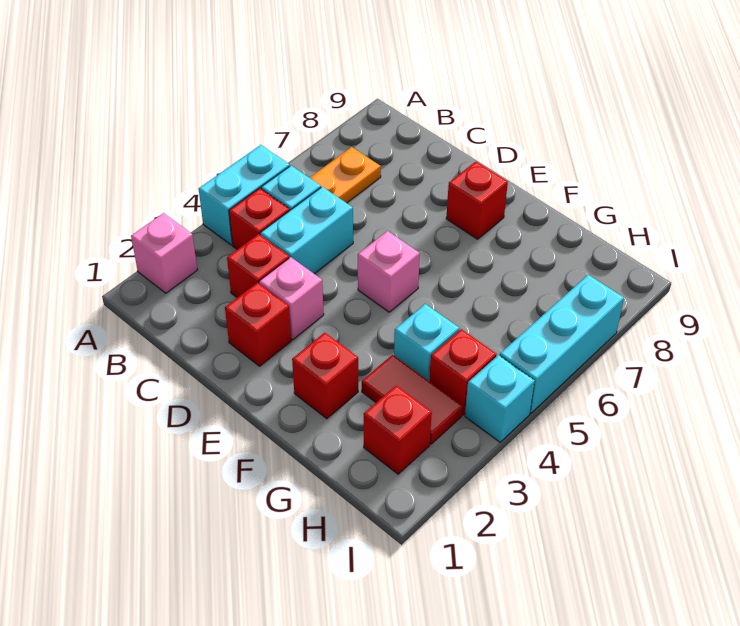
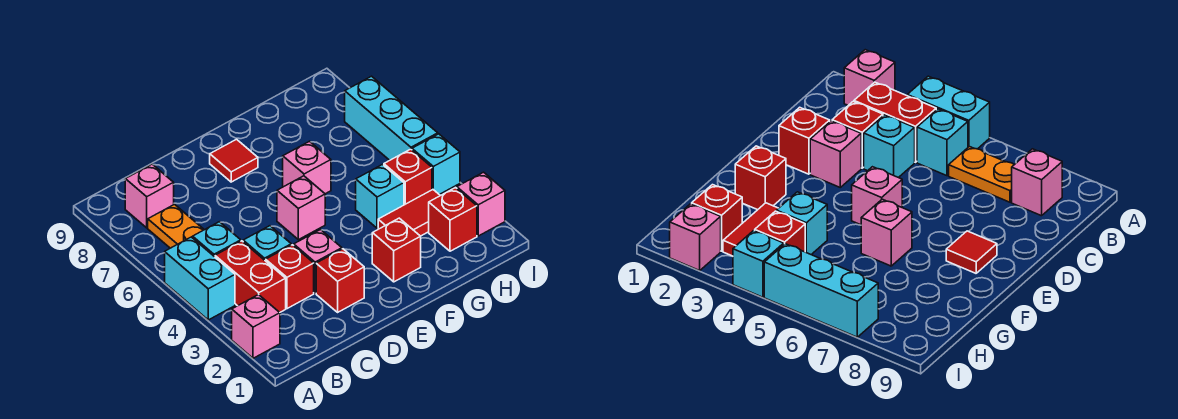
red brick B4 level 1 -> red brick B3:B4 level 1
none -> pink brick B8 level 1
cyan brick C4:C5 level 1 -> cyan brick C4 level 1
red brick E8 level 1 -> red tile E8 level 1
none -> pink brick F6 level 1
none -> pink brick I2 level 1

